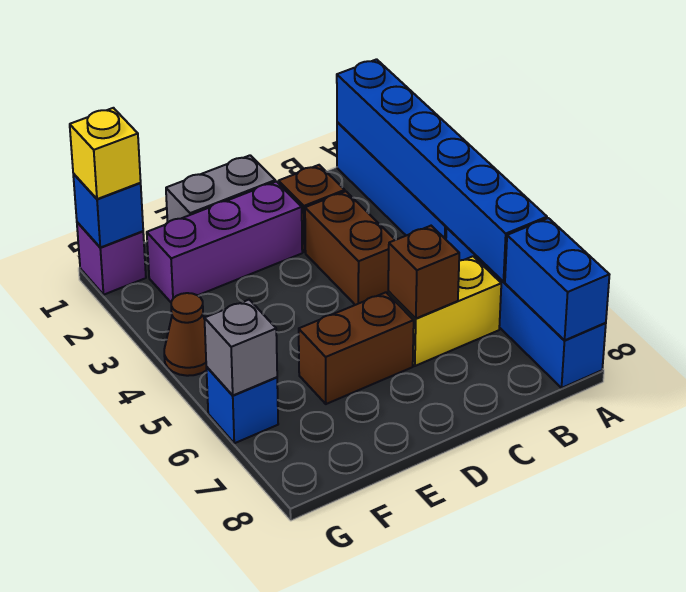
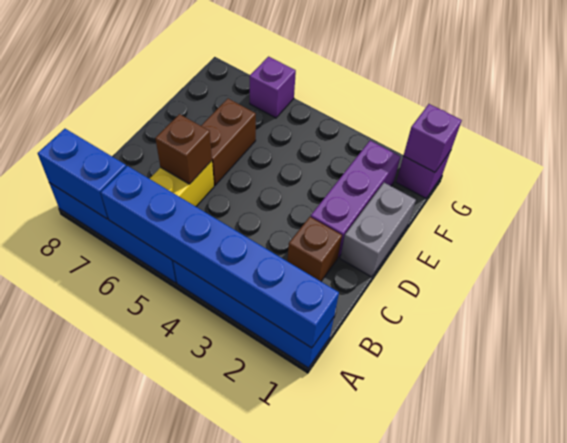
brown brick C3:C4 level 1 -> none
blue brick G1 level 2 -> purple brick G1 level 2
yellow brick G1 level 3 -> none
brown cone G4 level 1 -> none
blue brick G6 level 1 -> purple brick G6 level 1
grey brick G6 level 2 -> none

